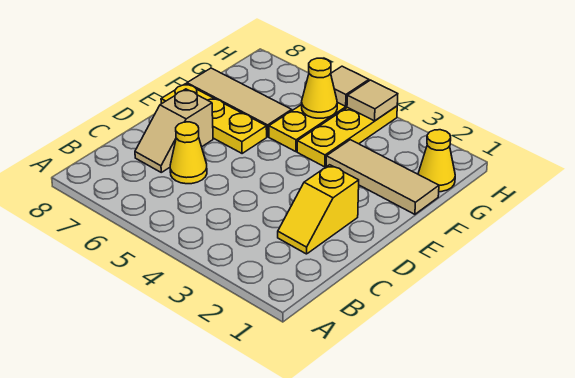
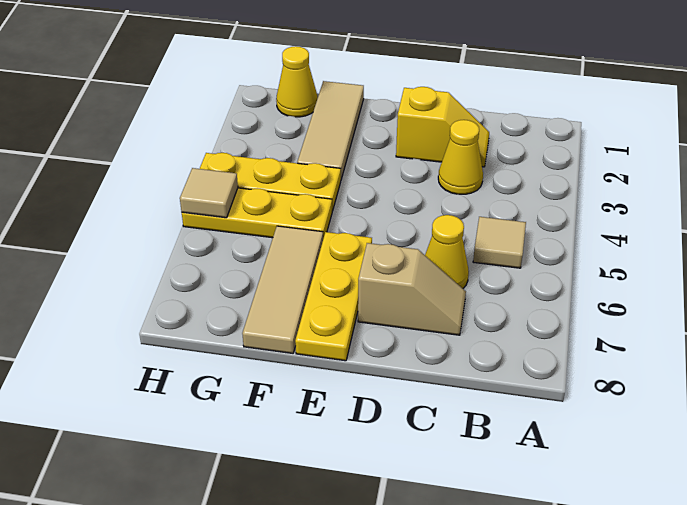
yellow cone G5 level 2 -> yellow cone C3 level 1
tan tile H4 level 2 -> tan tile B5 level 1

